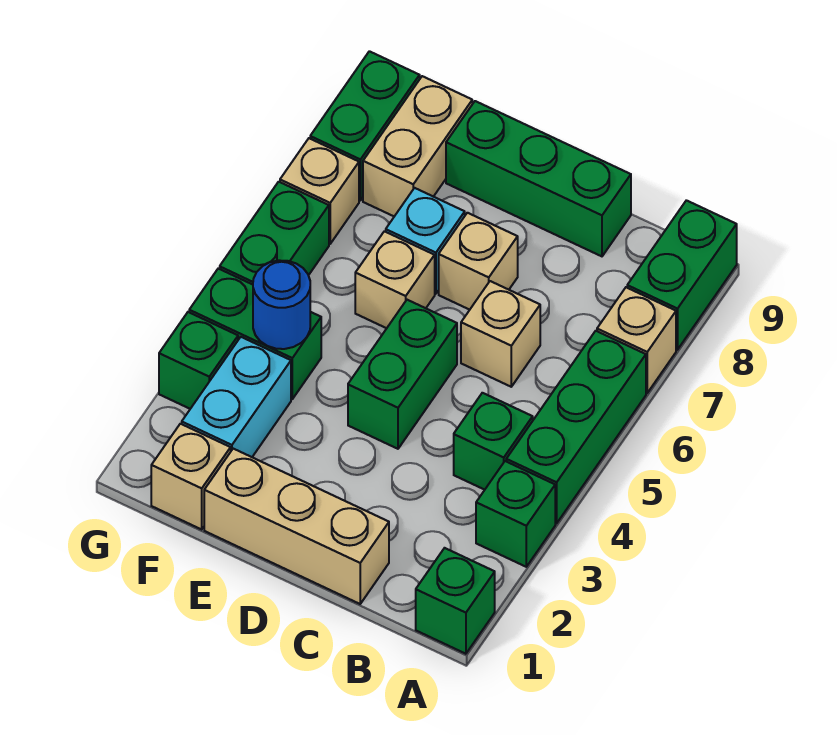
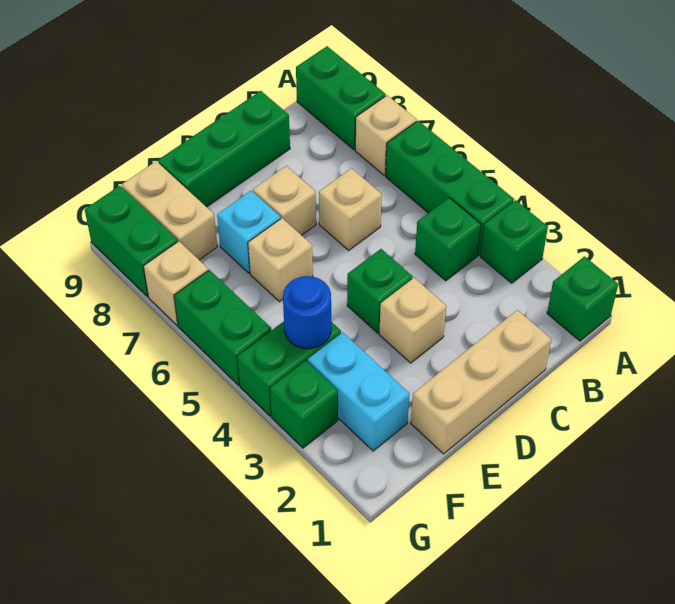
green brick D4:D5 level 1 -> green brick D4 level 1
tan brick F1 level 1 -> tan brick D3 level 1

